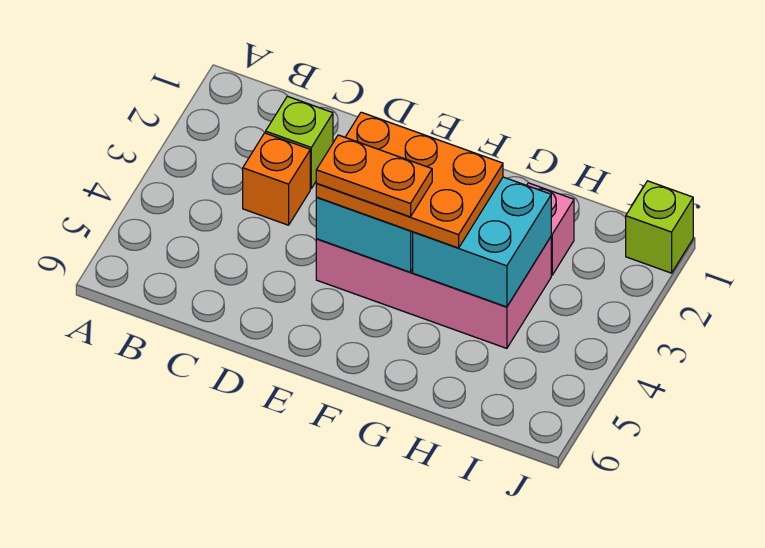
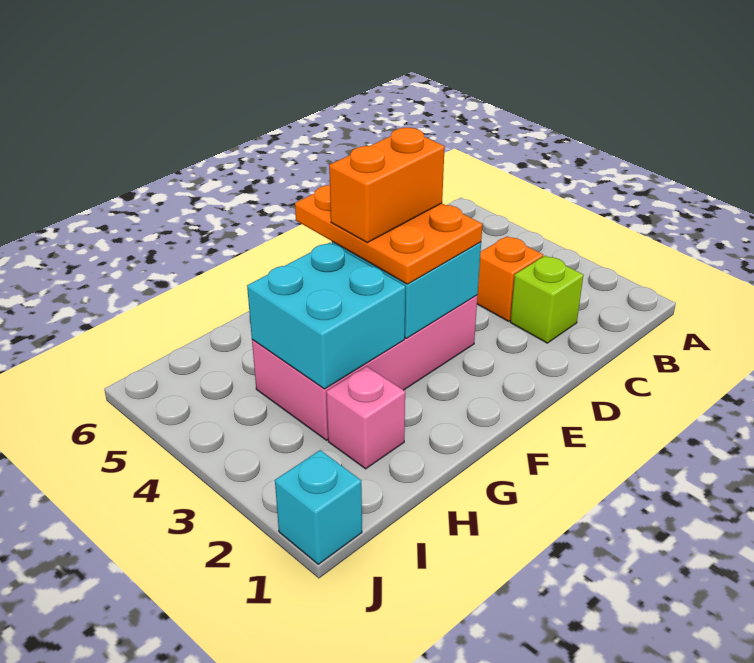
orange plate E3:G4 level 3 -> orange plate E3:F5 level 3
orange plate E4:F4 level 4 -> orange brick E4:F4 level 4
lime brick J1 level 1 -> cyan brick J1 level 1

